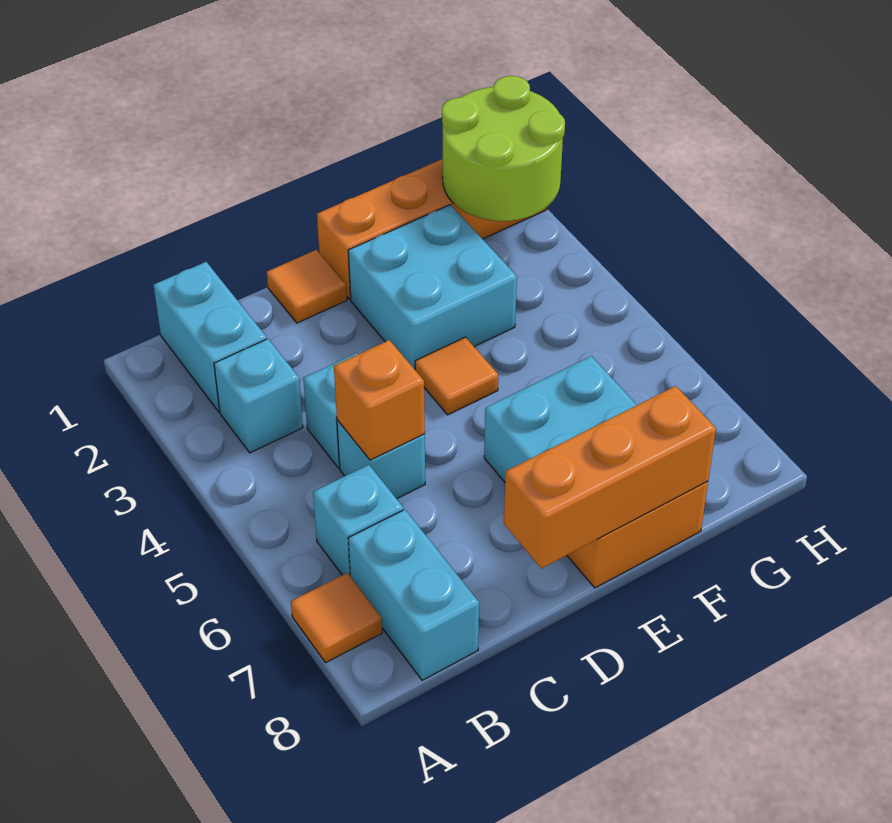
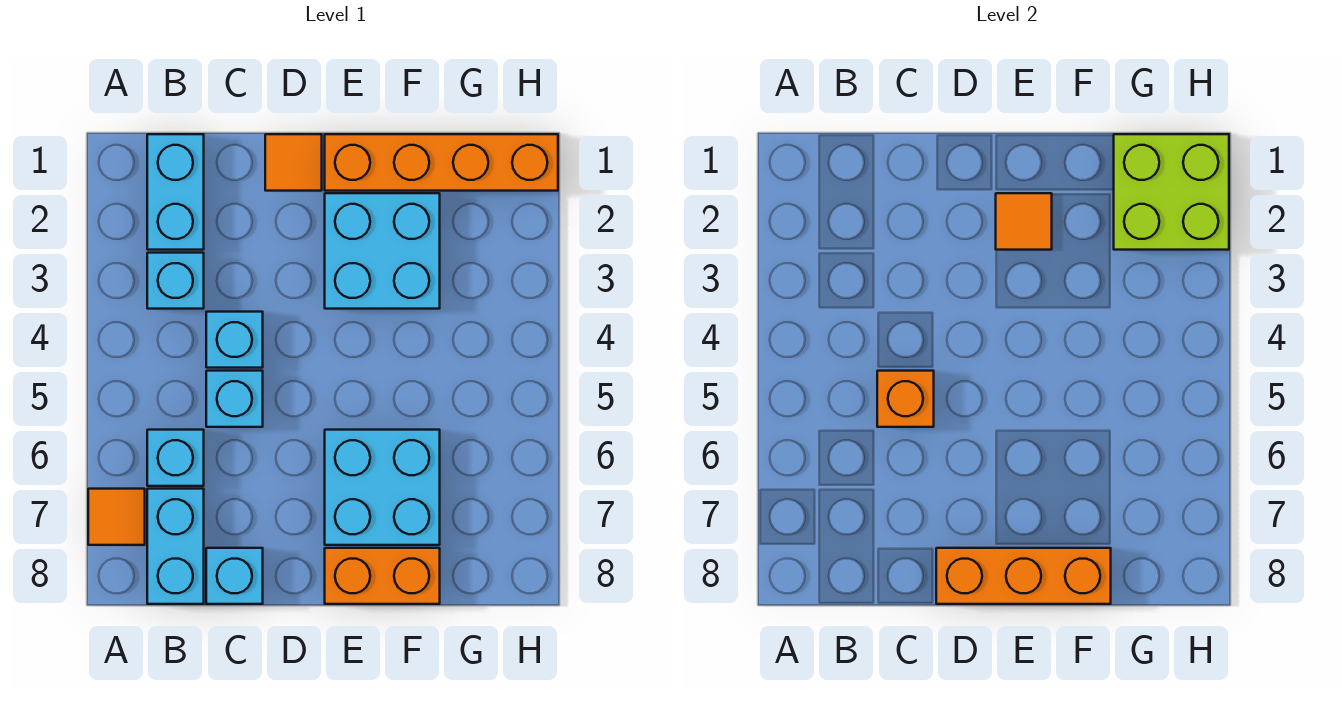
none -> cyan brick C8 level 1
orange tile E4 level 1 -> orange tile E2 level 2
lime round brick G1:H2 level 2 -> lime brick G1:H2 level 2

